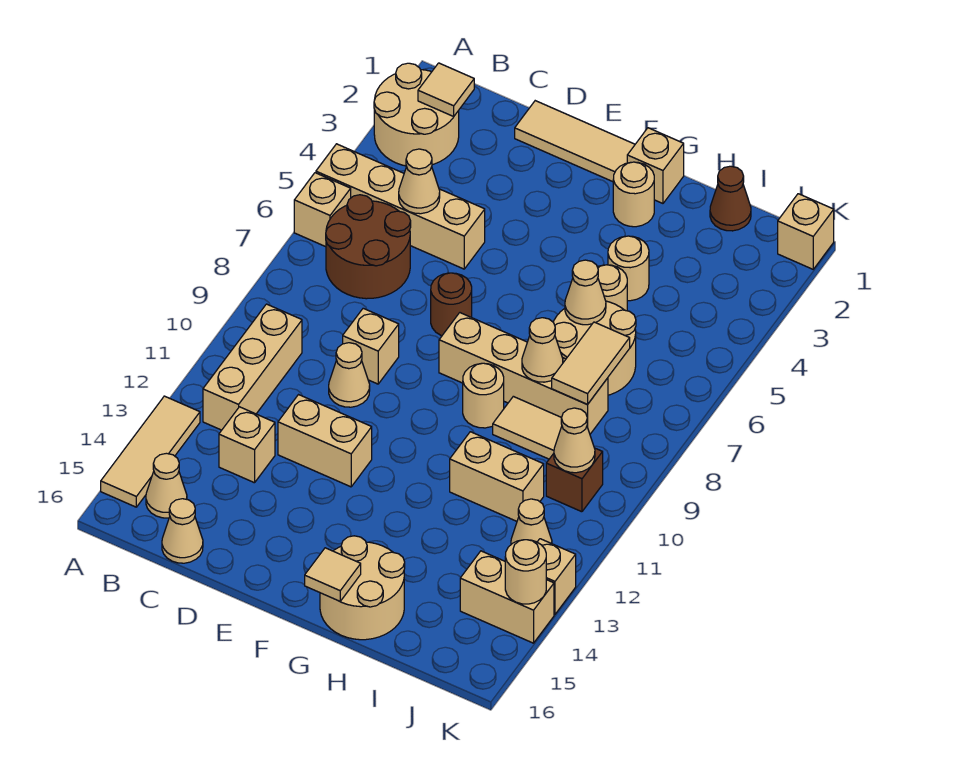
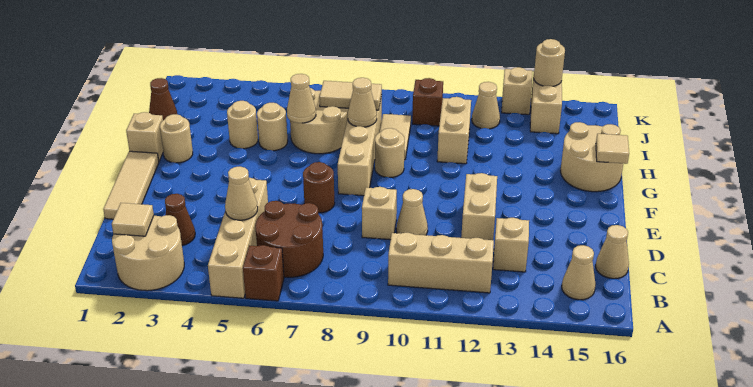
tan brick A6 level 1 -> brown brick A6 level 1
tan tile A13:A15 level 1 -> none
none -> brown cone C3 level 1
tan cone J10 level 2 -> none
tan brick K1 level 1 -> none

